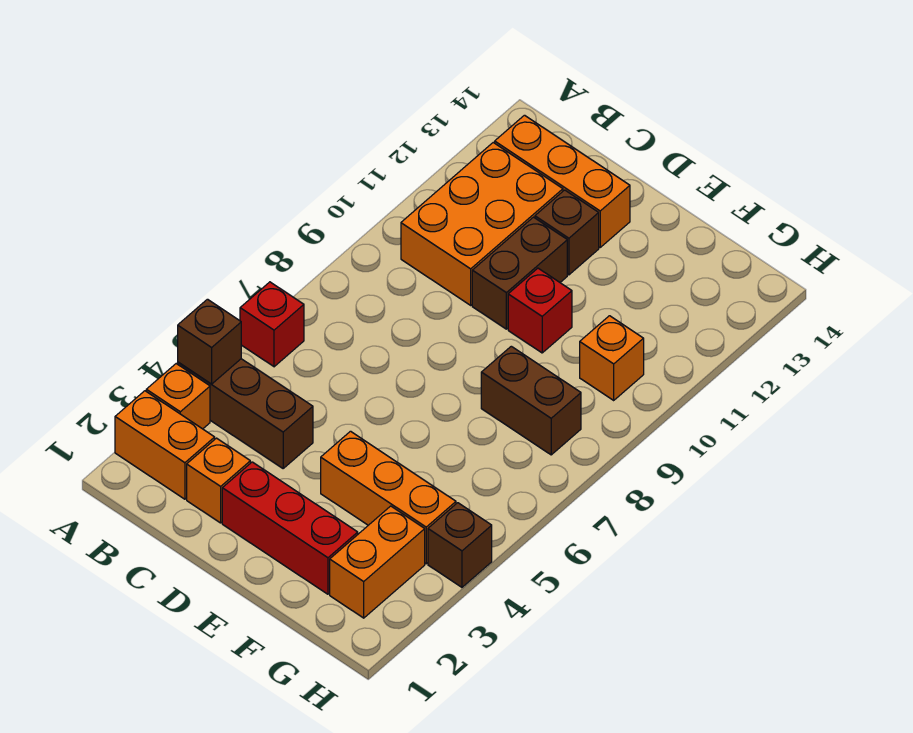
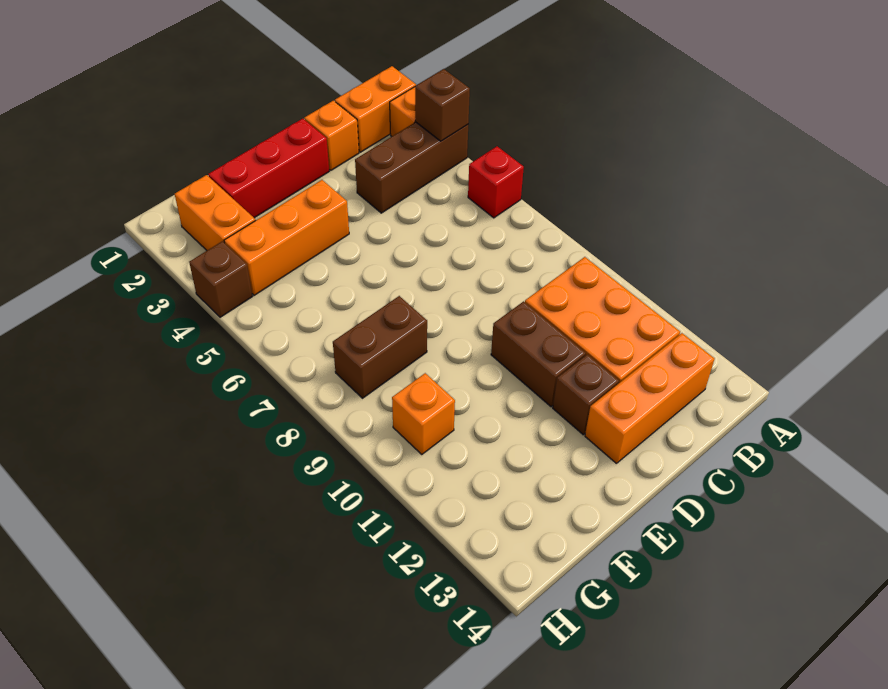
red brick E10 level 1 -> none

